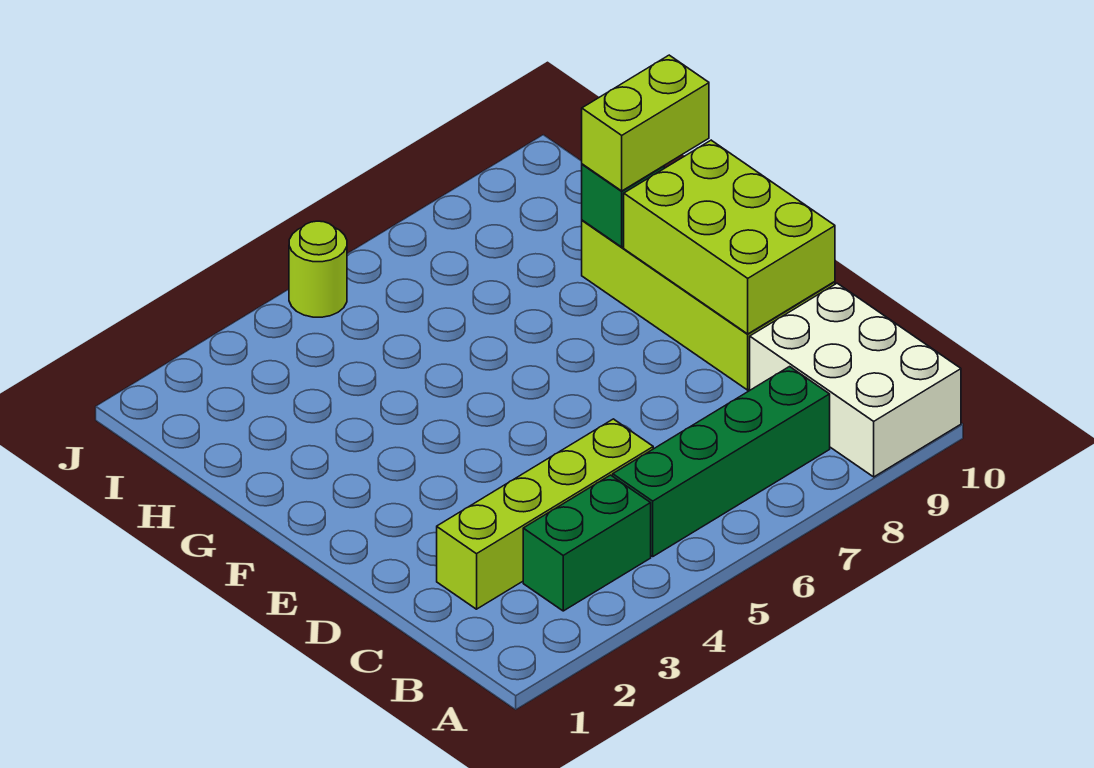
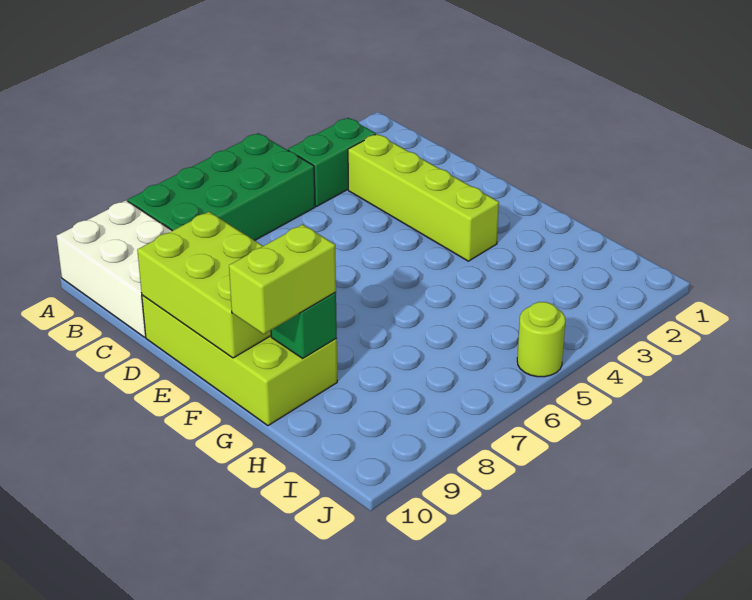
green brick B5:B8 level 1 -> green brick A5:B8 level 1
lime brick C2:C5 level 1 -> lime brick C3:F3 level 1

